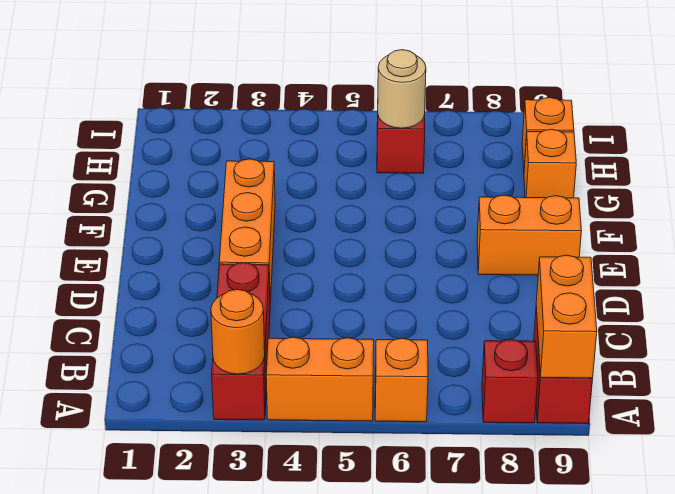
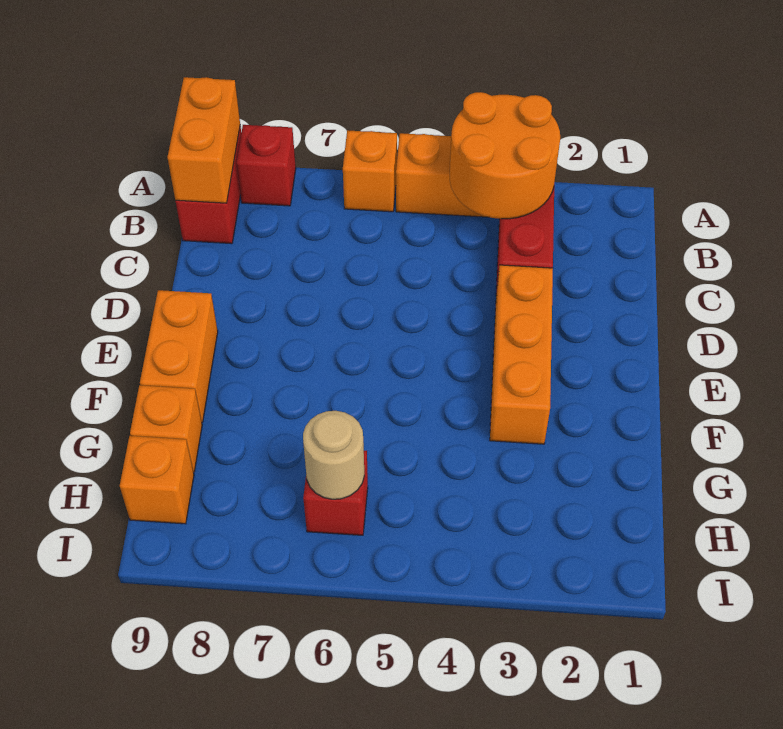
orange round brick A3 level 2 -> orange round brick A3:B4 level 2
orange brick E8:E9 level 1 -> orange brick E9:F9 level 1

